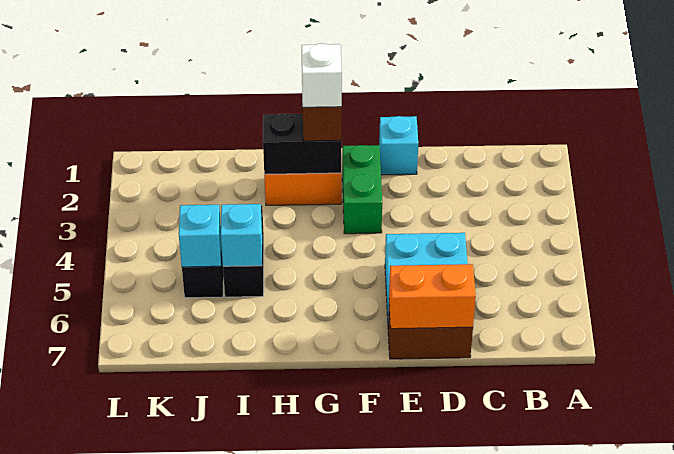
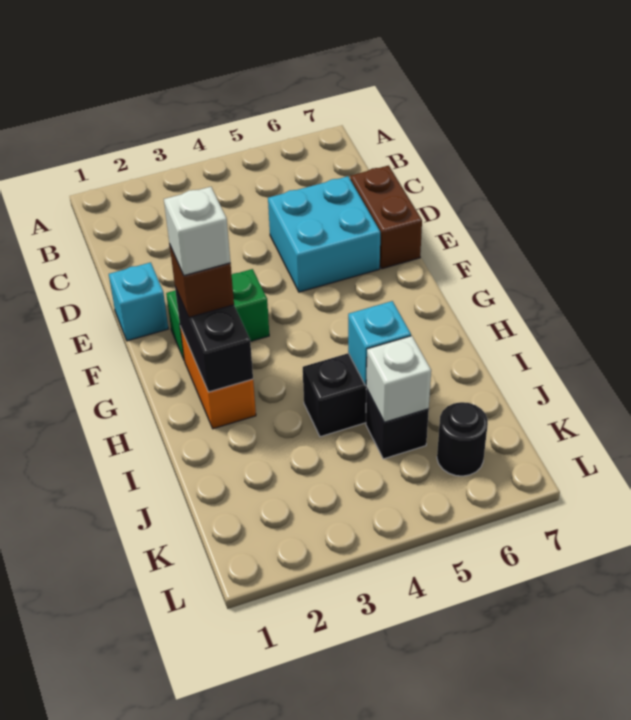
orange brick D7:E7 level 2 -> none
cyan brick J5 level 2 -> white brick J5 level 2
none -> black round brick K6 level 1

